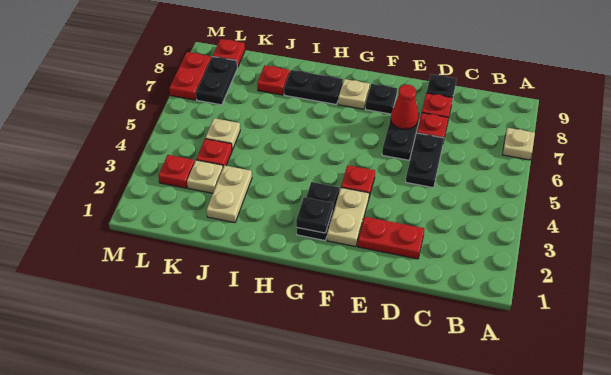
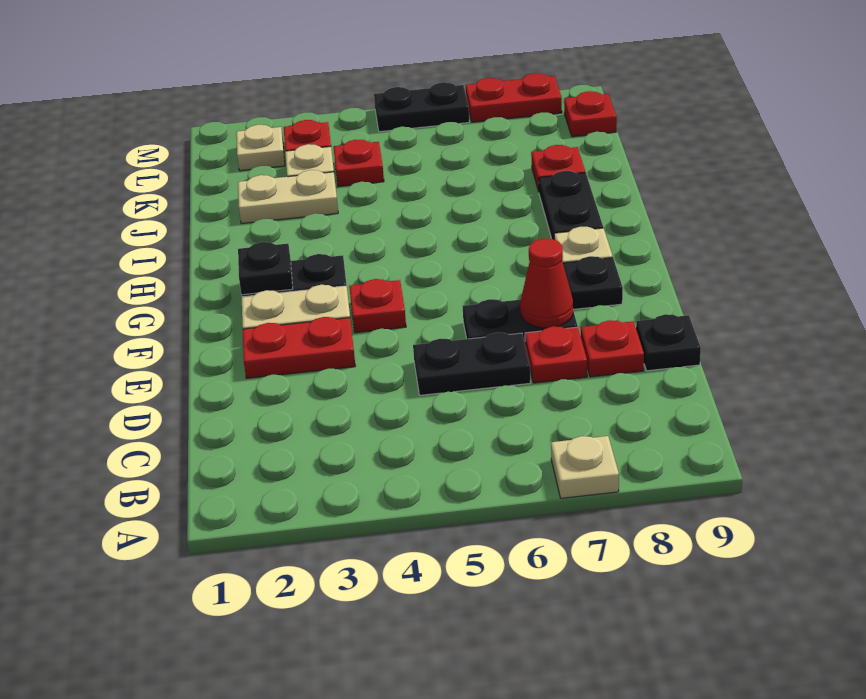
red plate D2:E2 level 1 -> red plate E2:E3 level 1
tan plate K5 level 1 -> tan plate L2 level 1
black plate L7:L8 level 1 -> black plate M5:M6 level 1

